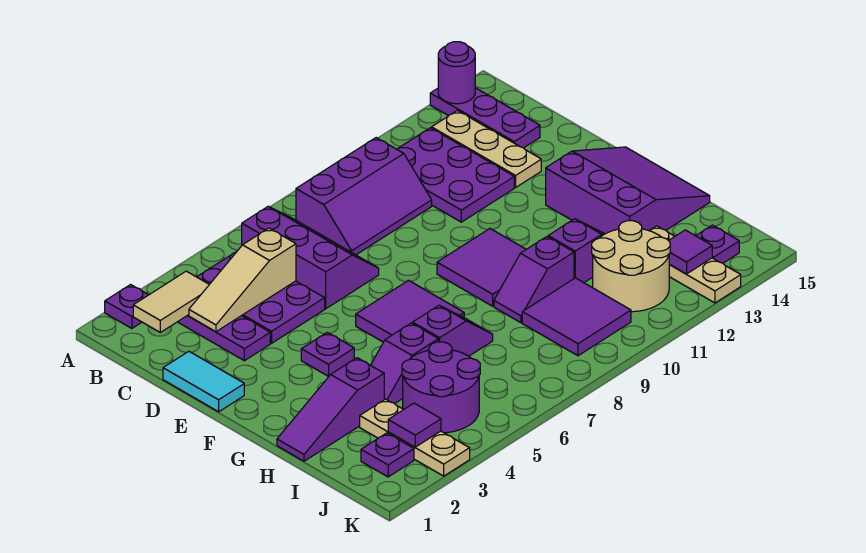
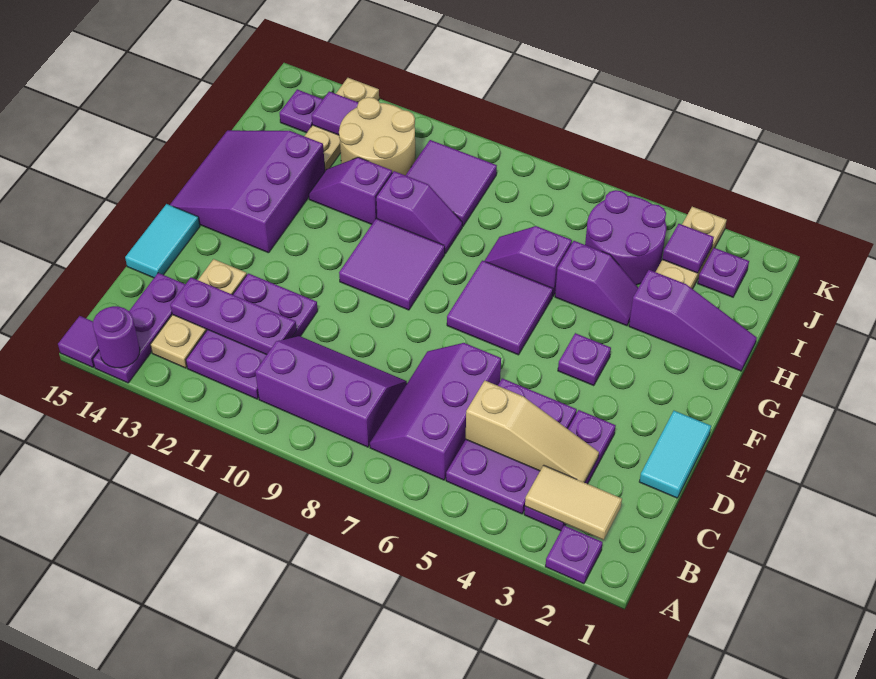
none -> purple tile A15 level 1
none -> purple plate C11:C13 level 2
none -> cyan tile D15:E15 level 1

